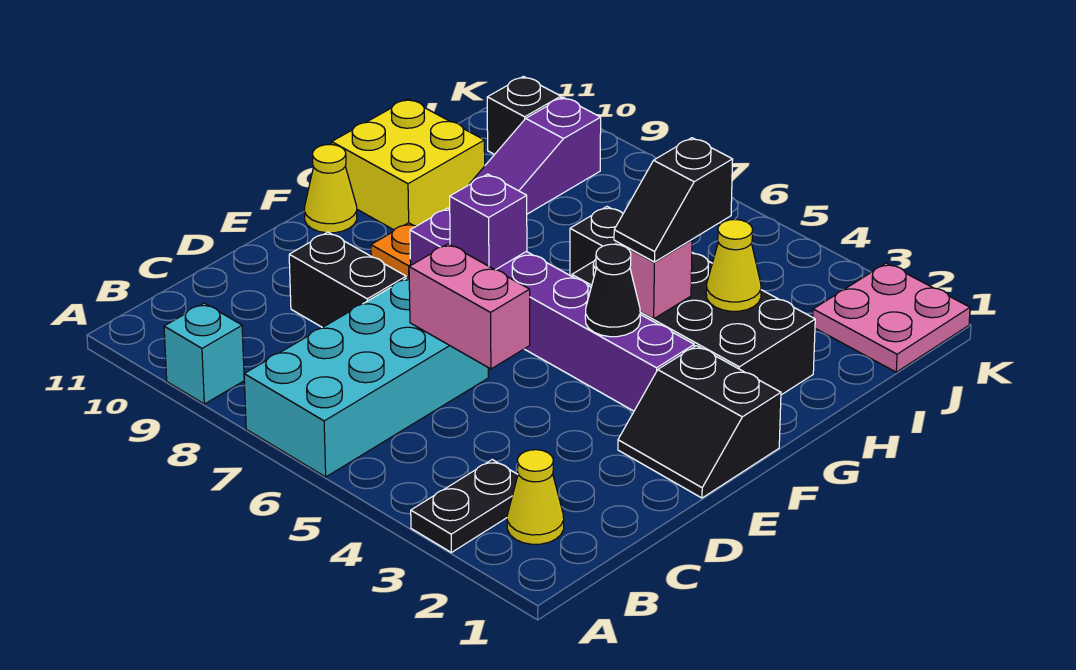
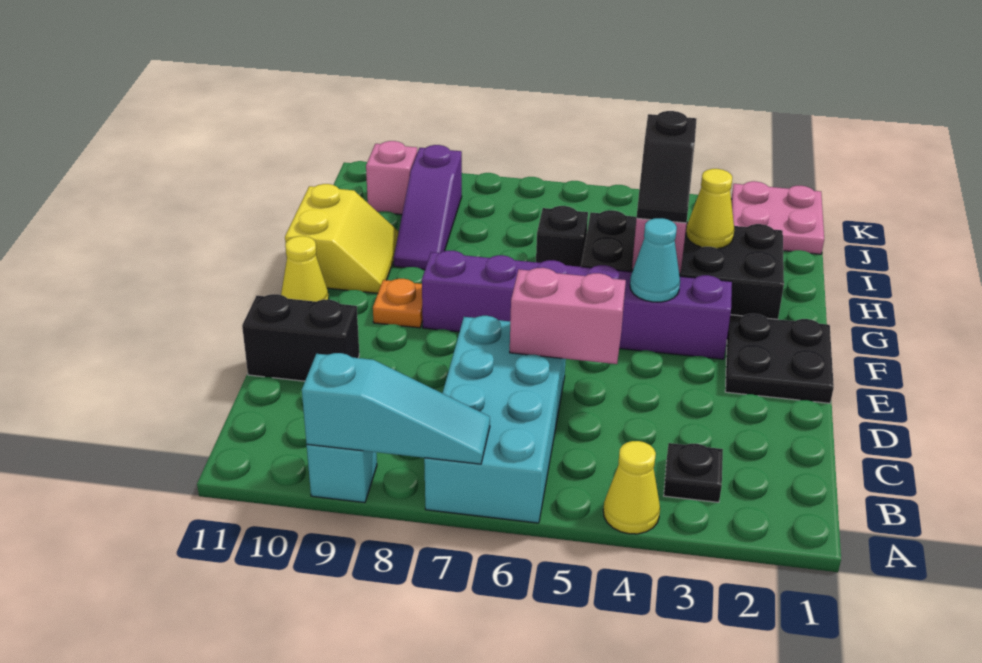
black plate A3:B3 level 1 -> black plate B3 level 1
none -> cyan slope A7:A9 level 2 top 9
yellow cone B2 level 1 -> yellow cone A4 level 1
black brick D8:D9 level 1 -> black brick D10:D11 level 1
black slope E1:F2 level 1 top F -> black plate E1:F2 level 1
black cone F4 level 2 -> cyan cone F4 level 2
purple brick F7 level 2 -> none
yellow brick G10:H11 level 1 -> yellow slope G10:H11 level 1 top 11
black brick J10 level 1 -> pink brick J10 level 1

